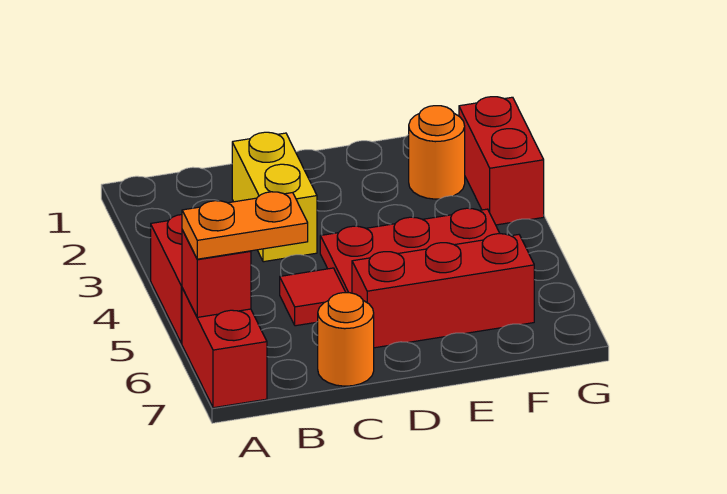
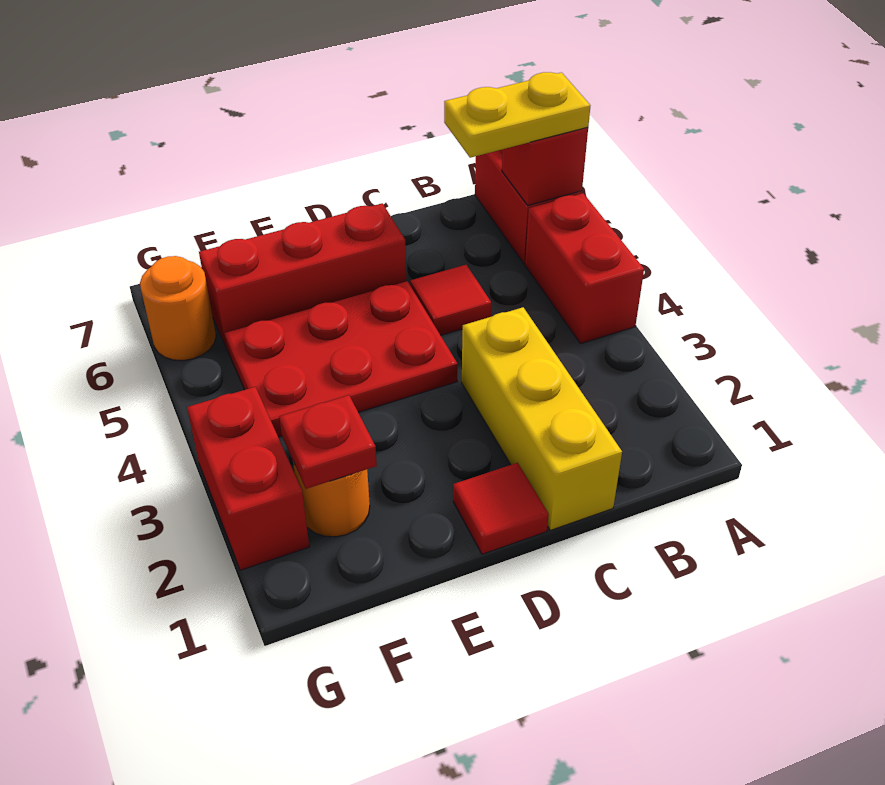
orange plate A6:B6 level 3 -> yellow plate A6:B6 level 3
yellow brick C2:C3 level 1 -> yellow brick C1:C3 level 1
orange round brick C7 level 1 -> orange round brick G6 level 1
none -> red tile D1 level 1
none -> red plate F2 level 2

